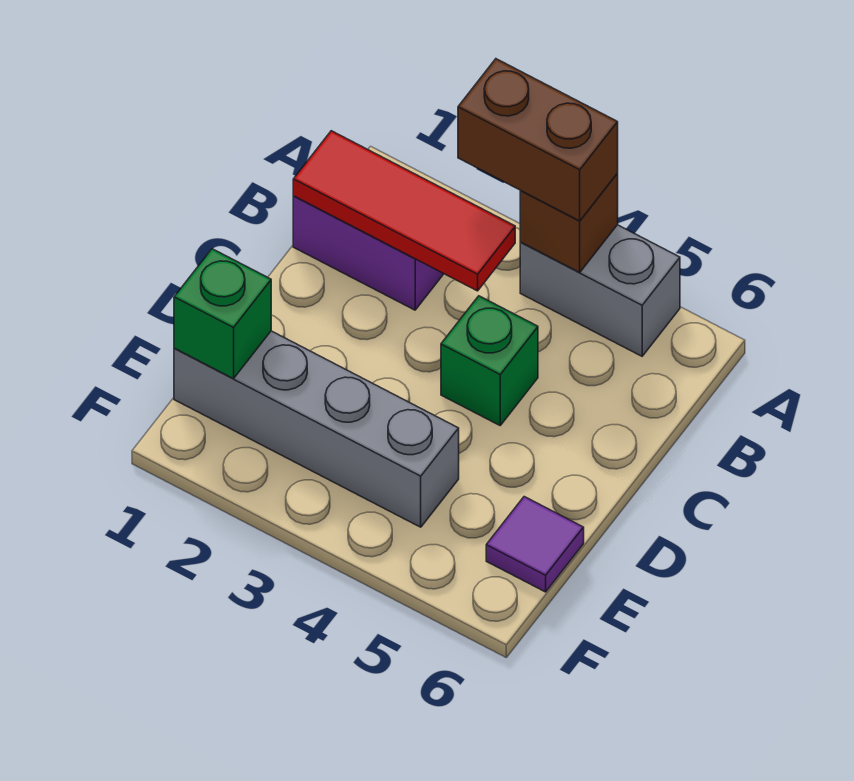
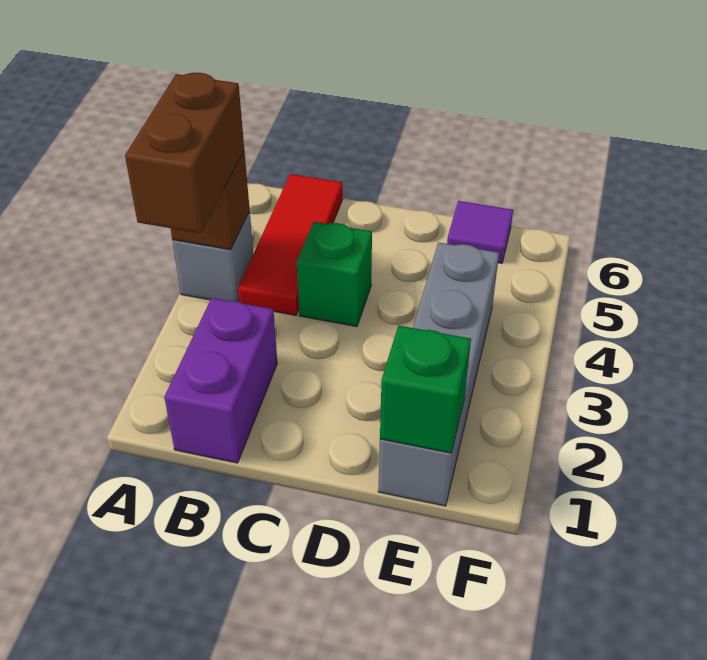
grey brick A4:A5 level 1 -> grey brick A4 level 1
red tile B1:B3 level 2 -> red tile B4:B6 level 1

